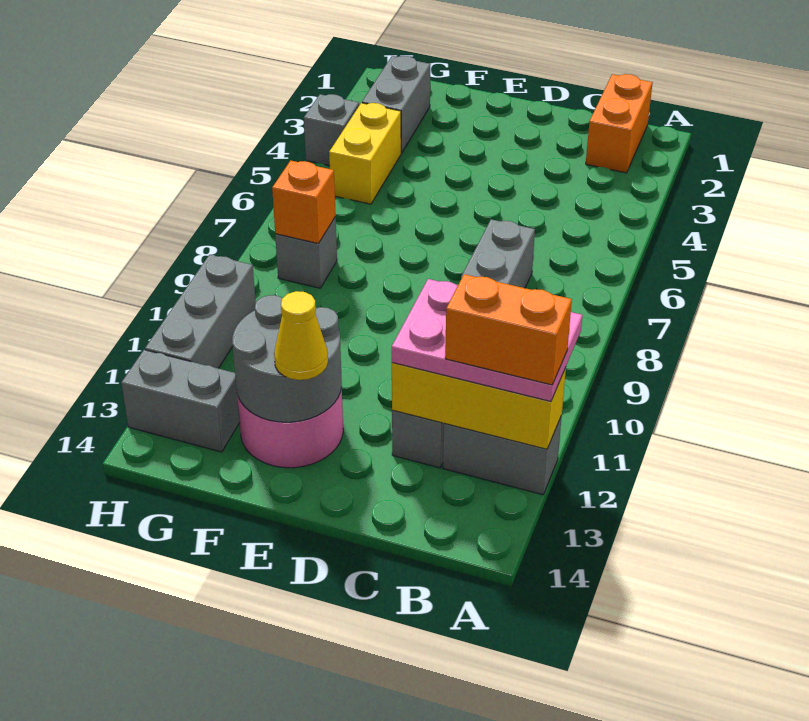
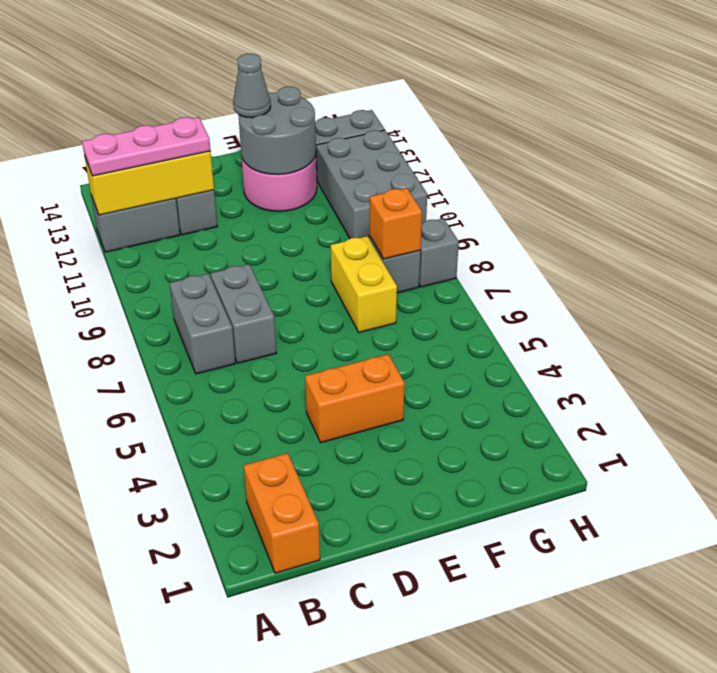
pink plate A11:C12 level 3 -> pink plate A12:C12 level 3
orange brick A12:B12 level 4 -> orange brick D4:E4 level 1
yellow cone E13 level 3 -> grey cone E13 level 3
grey brick G2:G3 level 1 -> grey brick B7:B8 level 1
yellow brick G4:G5 level 1 -> yellow brick F7:F8 level 1
grey brick H4 level 1 -> grey brick H8 level 1
grey brick H10:H12 level 1 -> grey brick G10:H12 level 1

